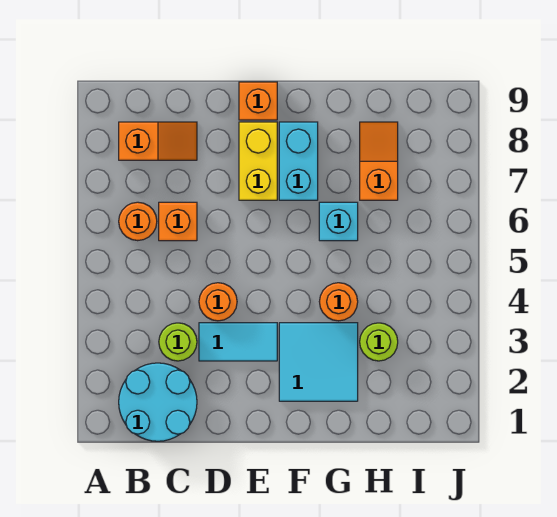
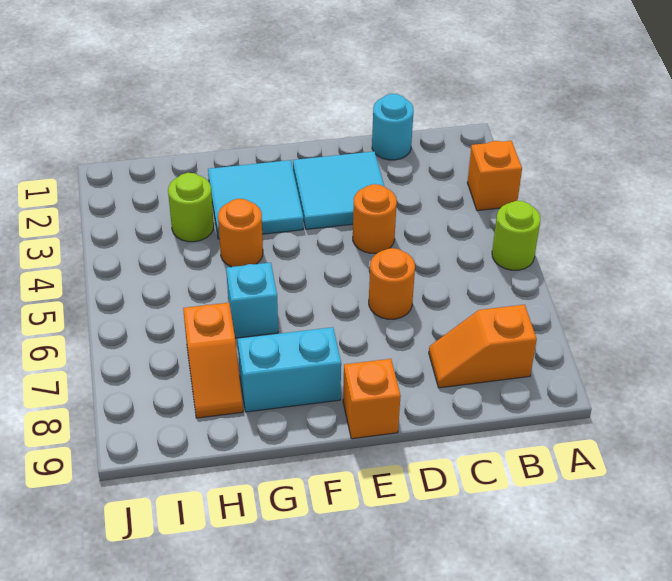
cyan round brick B1:C2 level 1 -> cyan round brick C1 level 1
orange round brick B6 level 1 -> orange round brick D6 level 1
lime round brick C3 level 1 -> lime round brick A5 level 1
orange brick C6 level 1 -> orange brick A3 level 1
cyan tile D3:E3 level 1 -> cyan tile D2:E3 level 1
yellow brick E7:E8 level 1 -> none
cyan brick F7:F8 level 1 -> cyan brick F8:G8 level 1

